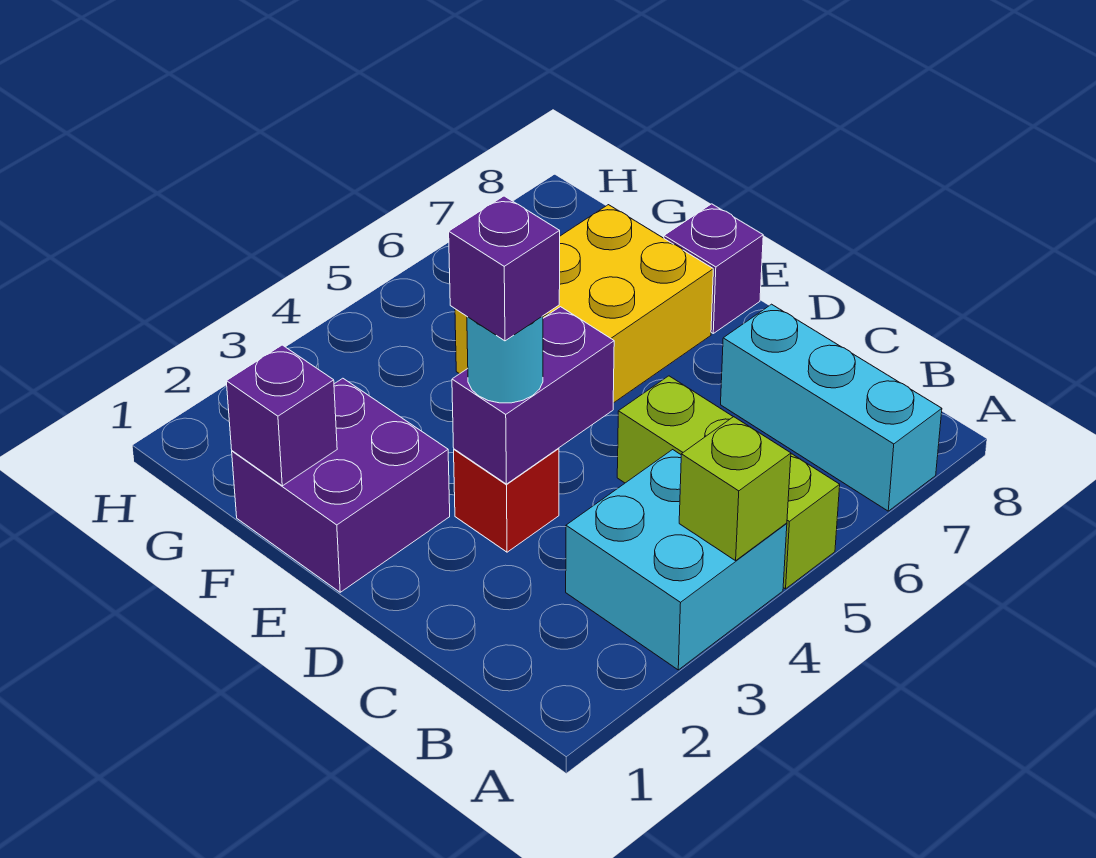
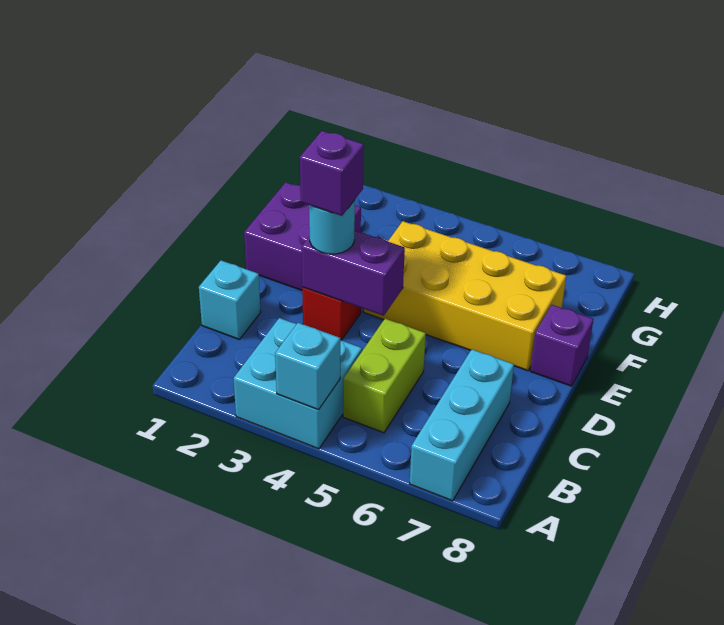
lime brick A4 level 2 -> cyan brick A4 level 2
lime brick A5:C5 level 1 -> lime brick B5:C5 level 1
none -> cyan brick C1 level 1
yellow brick E5:F7 level 1 -> yellow brick E4:F7 level 1
purple brick F1 level 2 -> none

